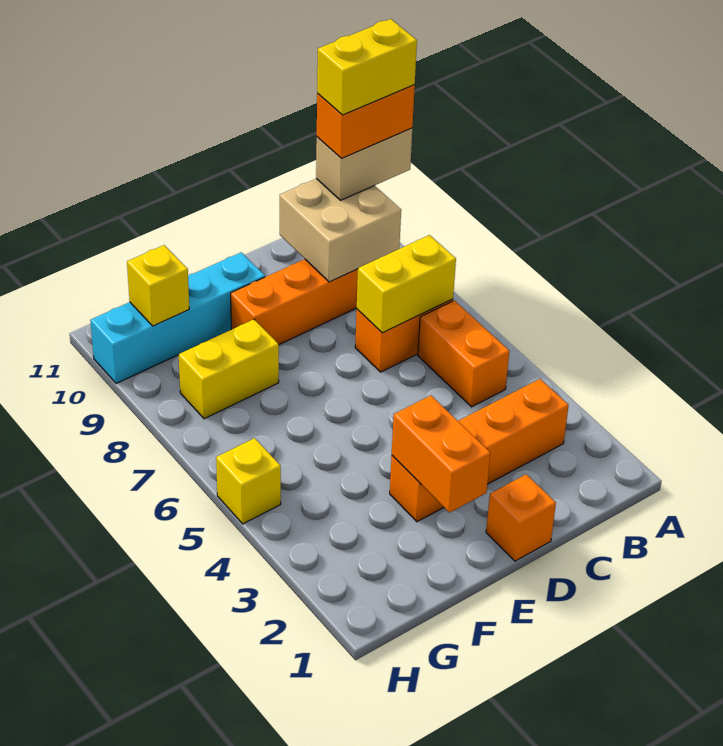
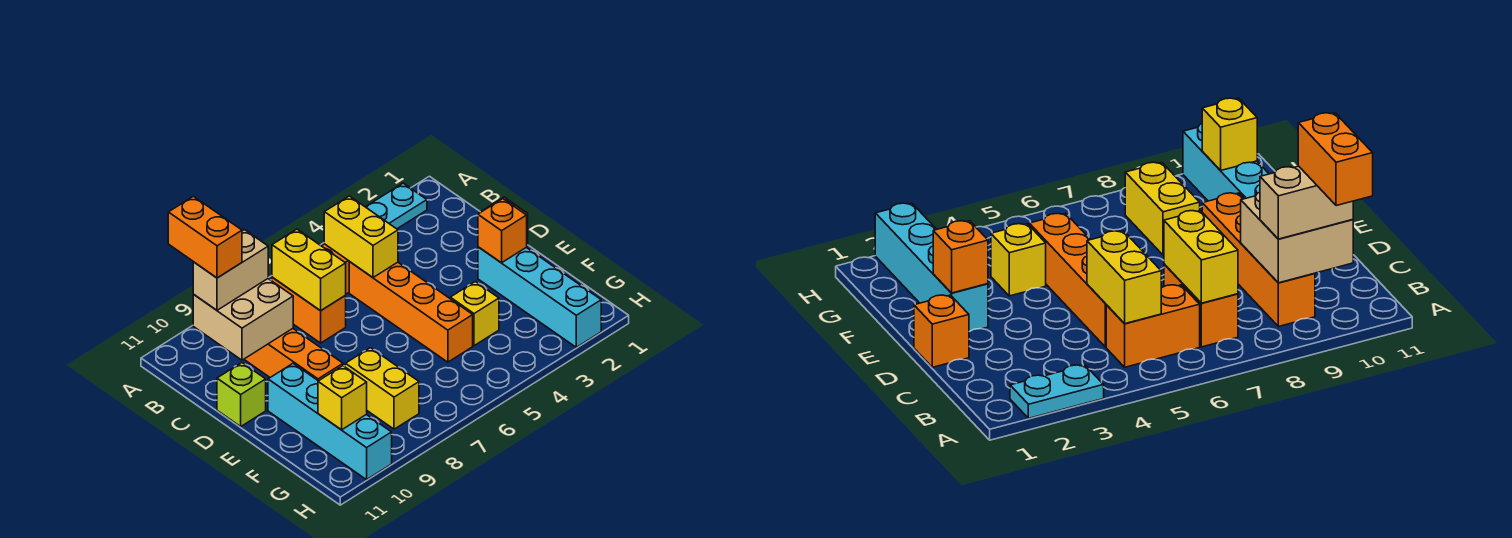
none -> cyan plate A2:A3 level 1
tan brick A10:B10 level 3 -> tan brick B9:B10 level 3
yellow brick A10:B10 level 5 -> yellow brick B5:C5 level 2
orange brick B3:E3 level 1 -> orange brick C5:F5 level 1
none -> lime brick D11 level 1
none -> cyan brick E2:H2 level 1
orange brick E2:E3 level 2 -> orange brick E2 level 2
yellow brick H5 level 1 -> yellow brick F4 level 1

